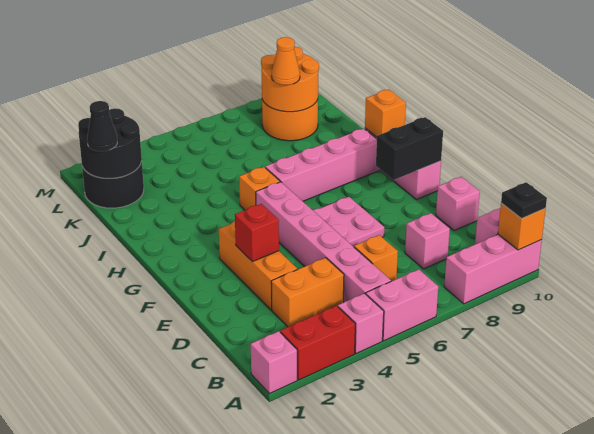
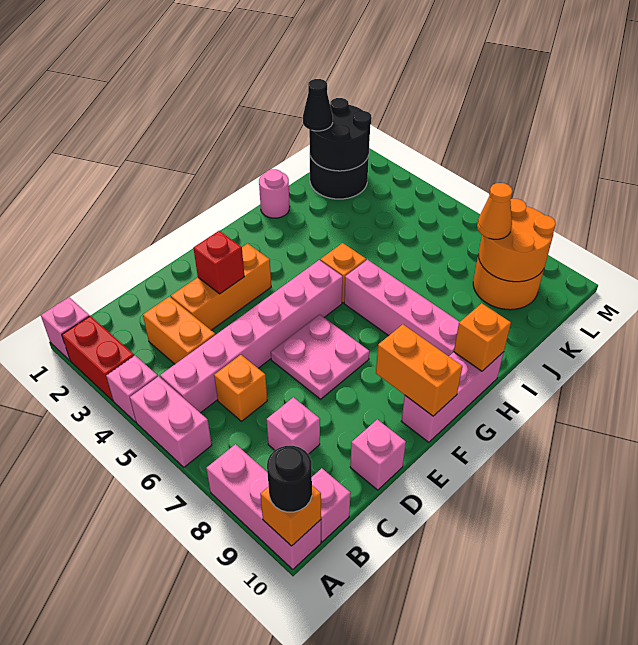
black plate A10 level 3 -> black round brick A10 level 3
black brick F9:F10 level 2 -> orange brick F9:F10 level 2
none -> pink round brick I1 level 1

